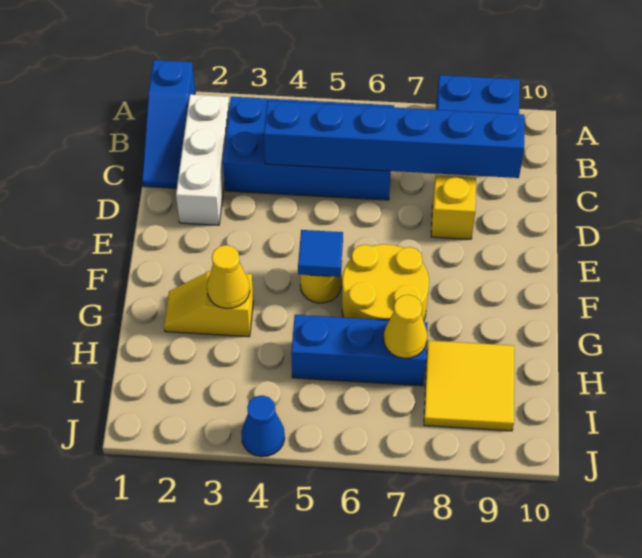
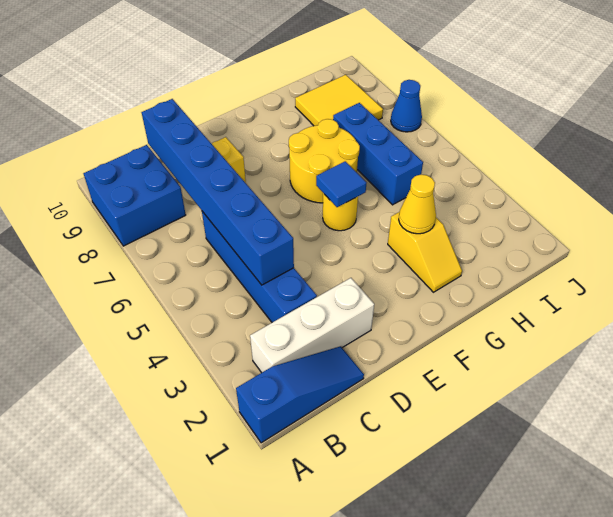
blue brick B3:C6 level 1 -> blue brick C3:C6 level 1
yellow cone H7 level 2 -> none
blue cone J4 level 1 -> blue cone J7 level 1

